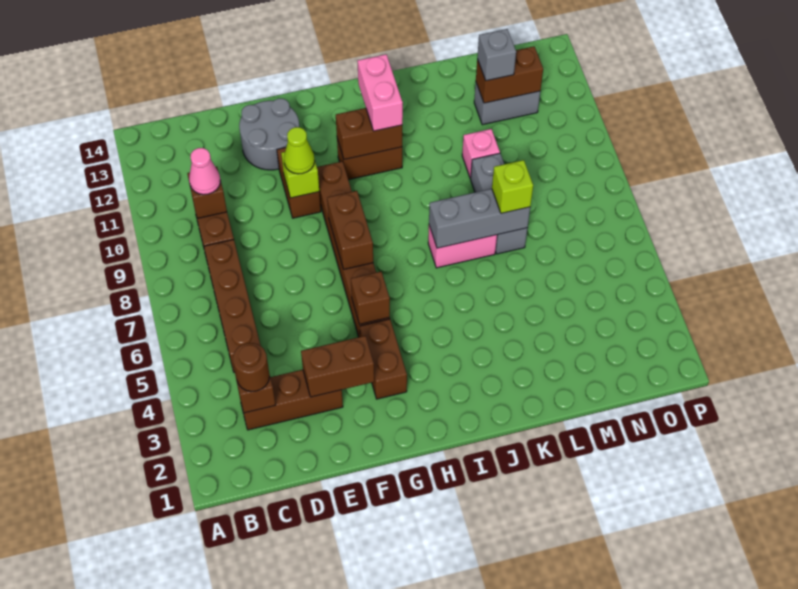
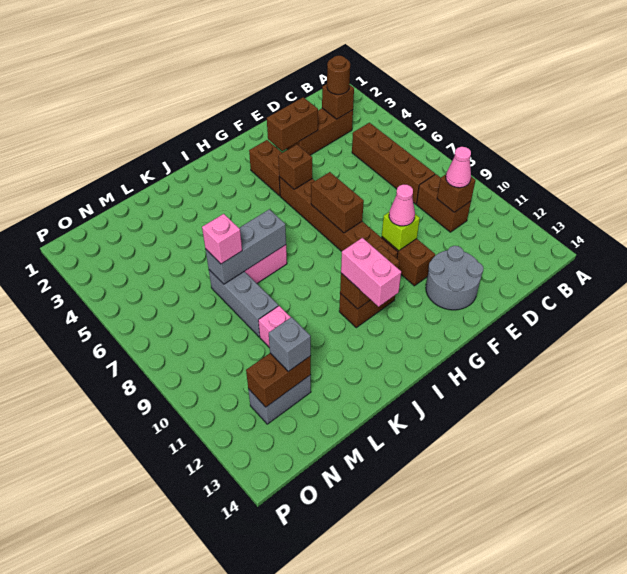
lime cone F10 level 3 -> pink cone F10 level 3
lime brick L7 level 3 -> pink brick L7 level 3

